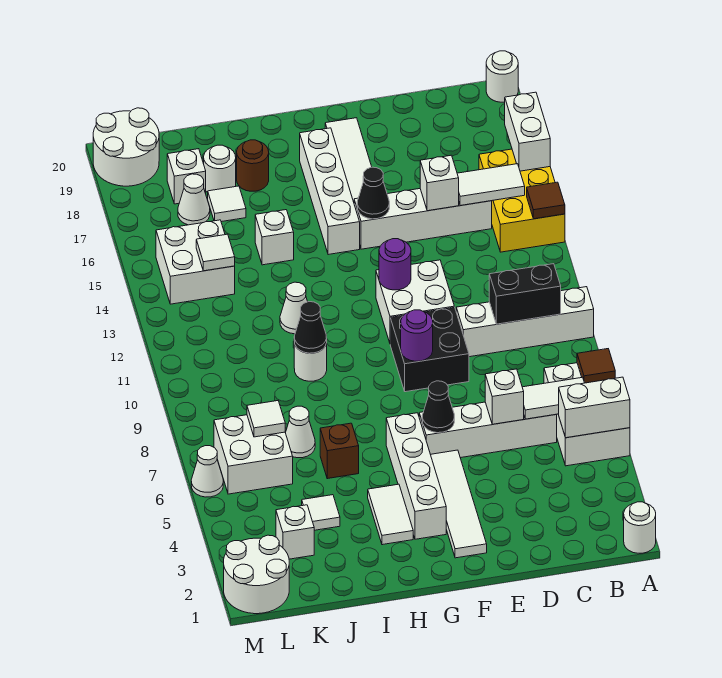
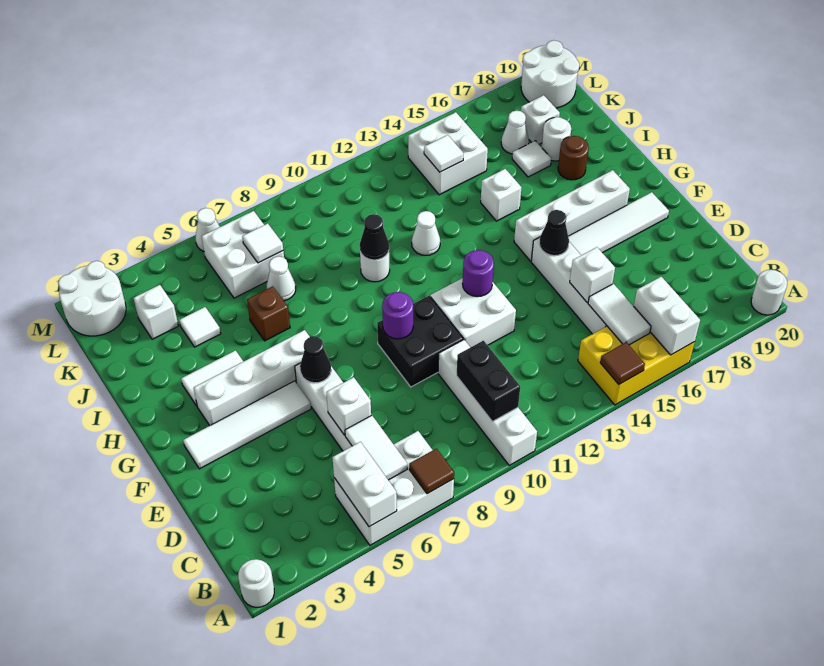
white brick A16:A17 level 2 -> white brick A16:B16 level 2

